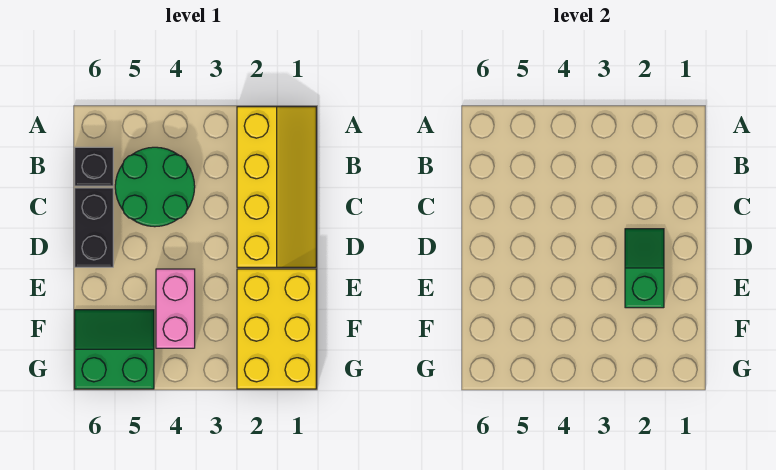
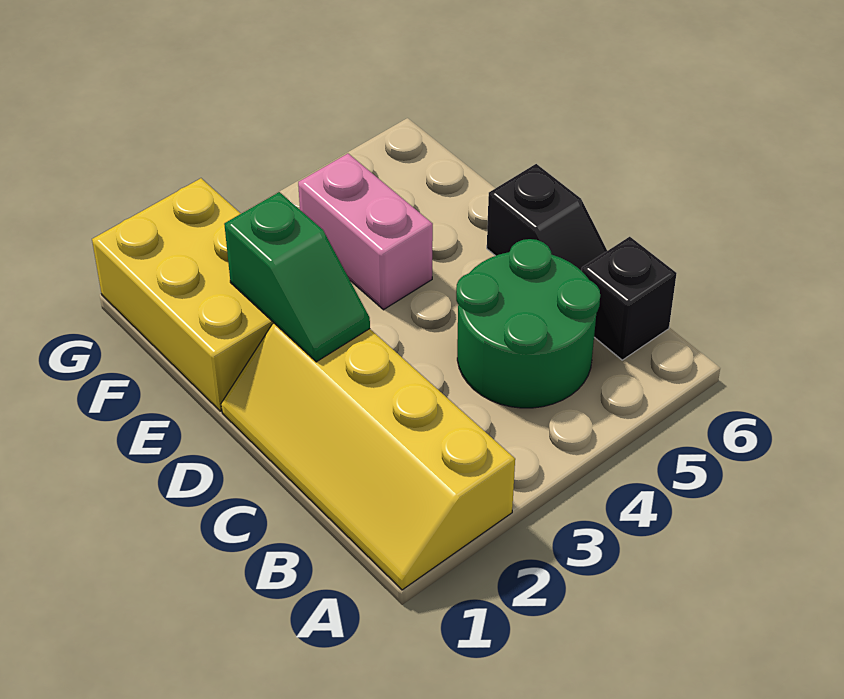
black brick C6:D6 level 1 -> black slope C6:D6 level 1 top D
green slope F5:G6 level 1 top G -> none

